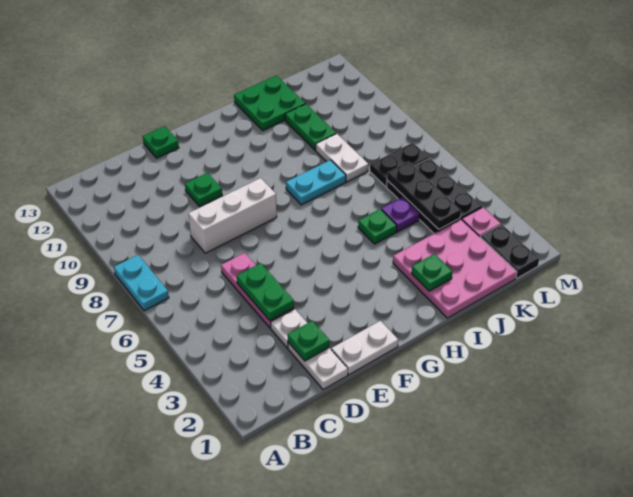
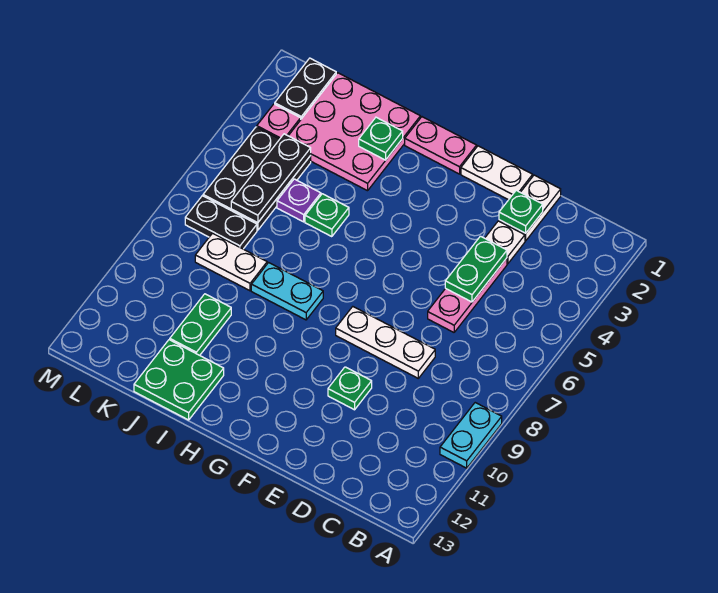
cyan plate A7:A8 level 1 -> cyan plate A9:A10 level 1
white brick D8:F8 level 1 -> white plate D8:F8 level 1
green plate E13 level 1 -> none
none -> pink plate G1:H1 level 1
white plate J8:J9 level 1 -> white plate J8:K8 level 1

